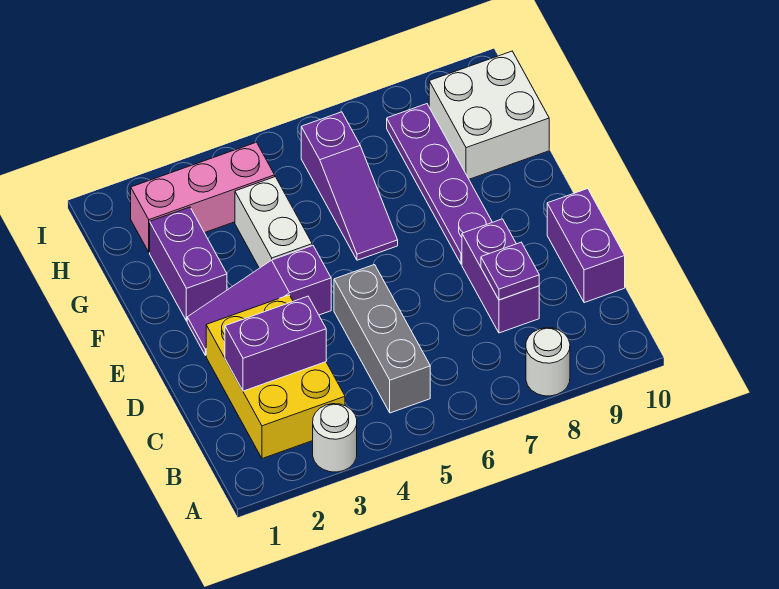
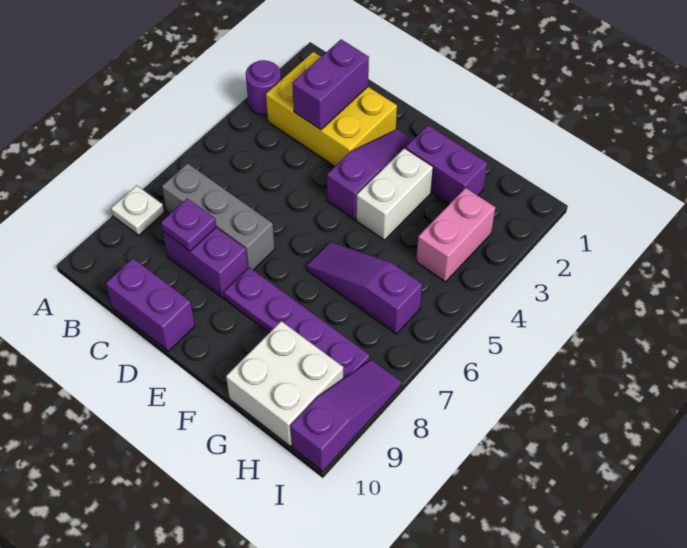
white round brick A3 level 1 -> purple round brick A3 level 1
white round brick A8 level 1 -> white plate A8 level 1
grey brick B5:D5 level 1 -> grey brick B7:D7 level 1
white brick F4:G4 level 1 -> white brick F3:F4 level 1
pink brick H2:H4 level 1 -> pink brick H3:H4 level 1
none -> purple slope I8:I10 level 1 top 10

